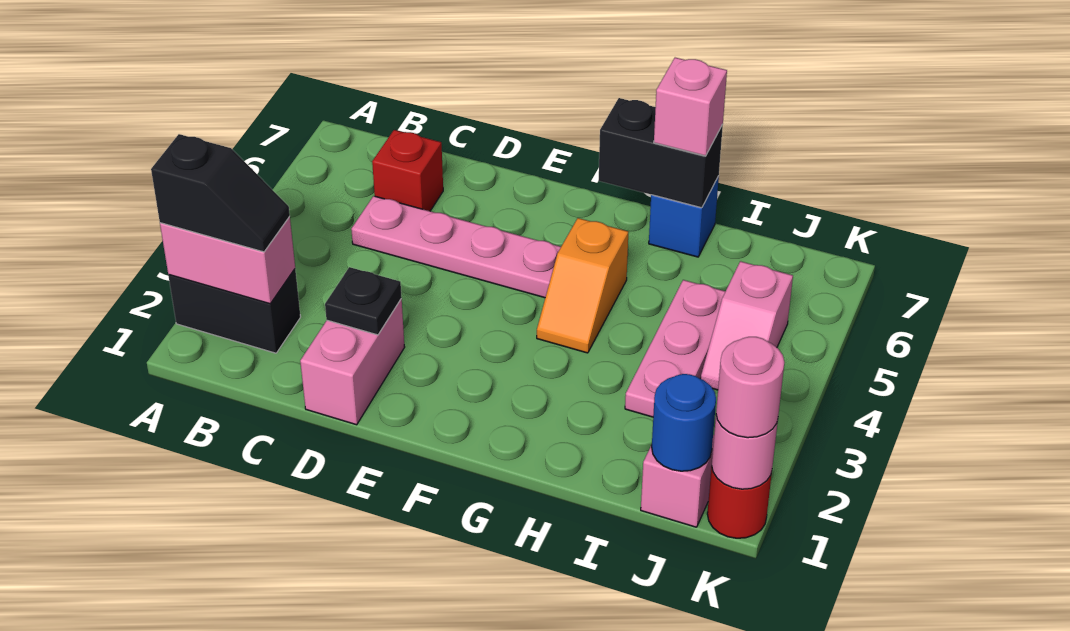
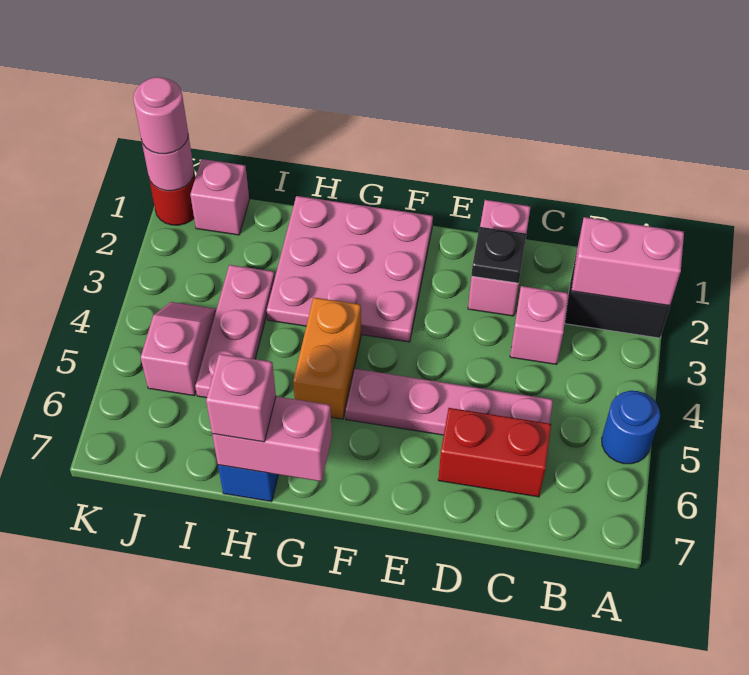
black slope A2:B2 level 3 top A -> none
none -> pink brick C3 level 1
red brick C6 level 1 -> red brick C6:D6 level 1
none -> pink plate F1:H3 level 1
orange slope G4:G5 level 1 top 5 -> orange brick G4:G5 level 1
black brick G7:H7 level 2 -> pink brick G7:H7 level 2
blue round brick J1 level 2 -> blue round brick A5 level 1

